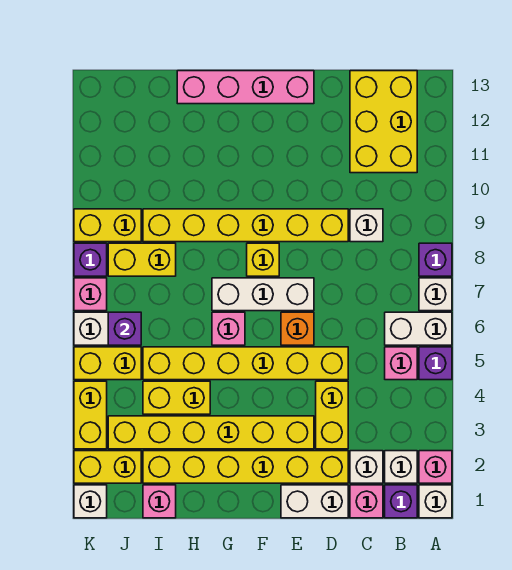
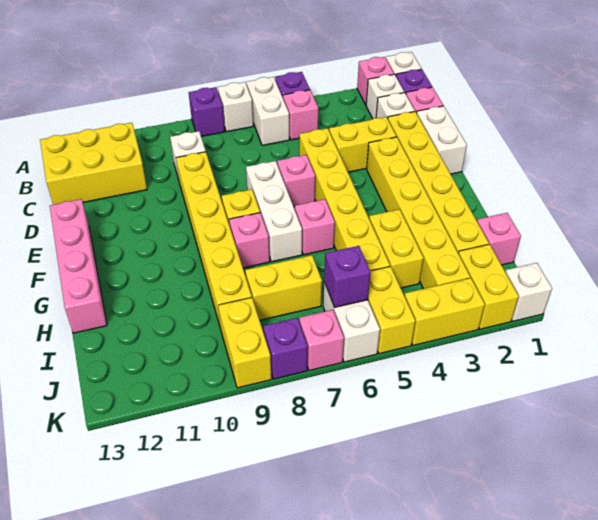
orange brick E6 level 1 -> pink brick E6 level 1
none -> pink brick G8 level 1
yellow brick I8:J8 level 1 -> yellow brick I7:I8 level 1

